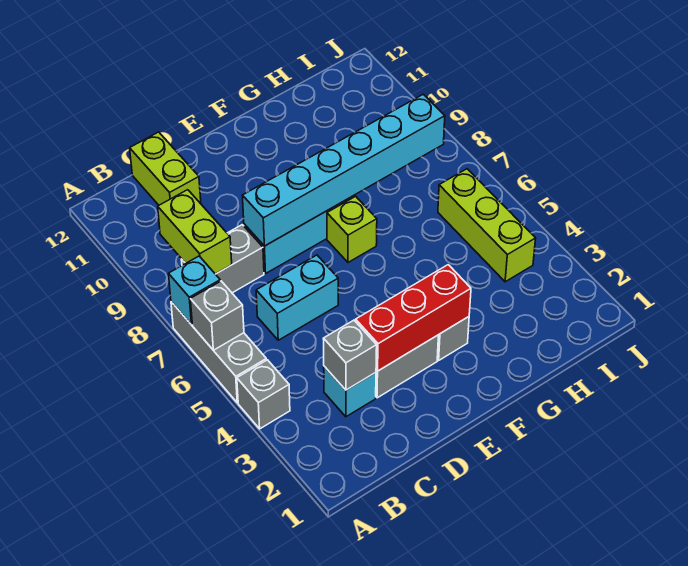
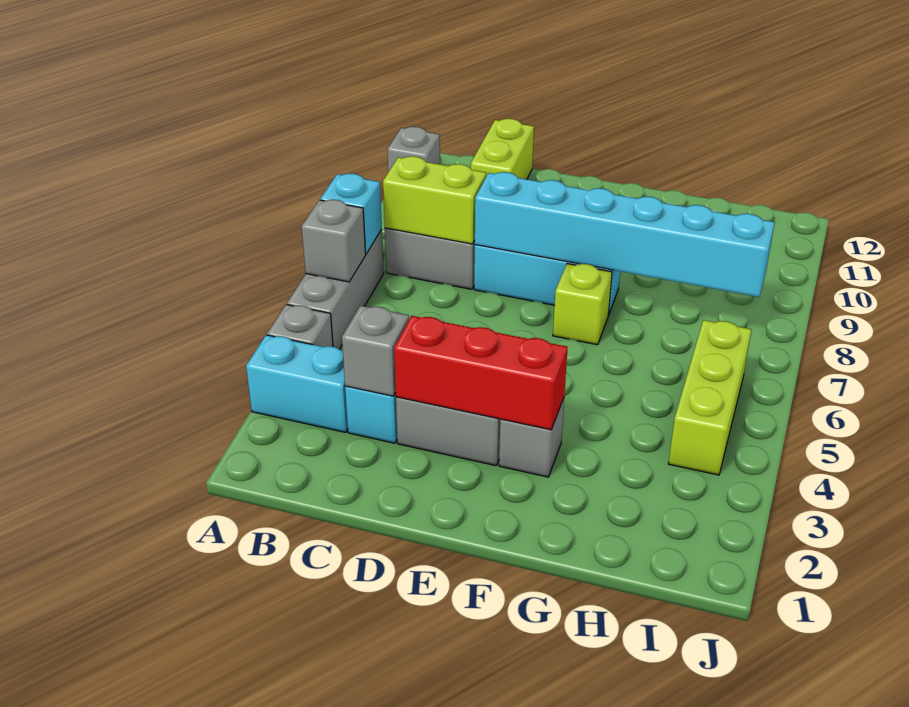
none -> grey brick A11 level 1
lime brick B8:B9 level 2 -> lime brick B8:C8 level 2
cyan brick C6:D6 level 1 -> cyan brick A3:B3 level 1

